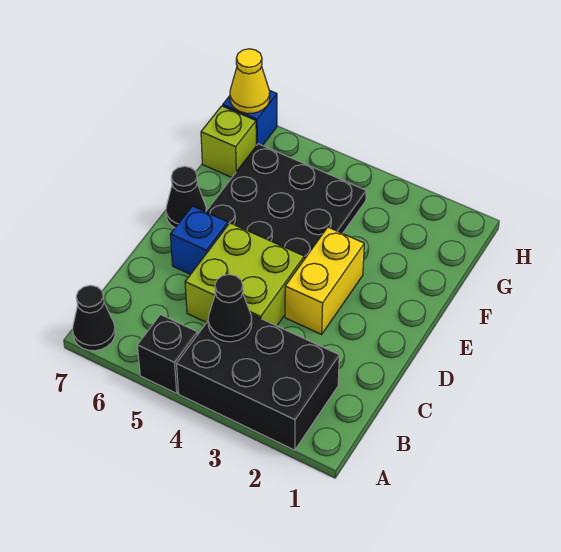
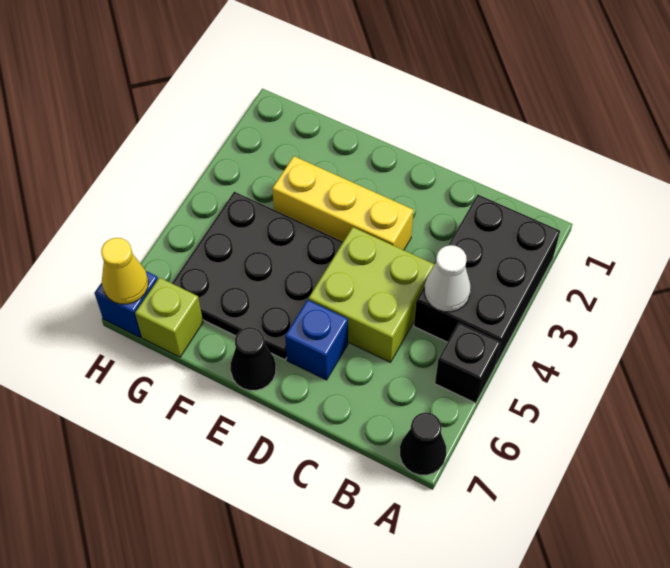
black cone B4 level 2 -> white cone B4 level 2
yellow brick D3:E3 level 1 -> yellow brick D3:F3 level 1

